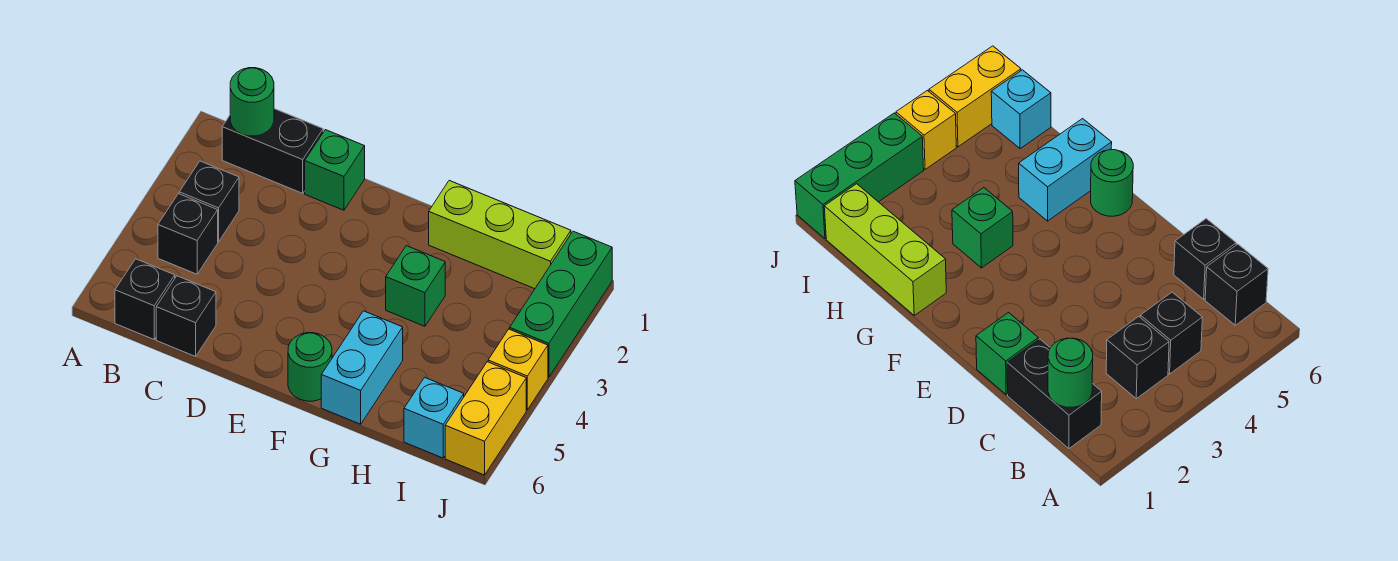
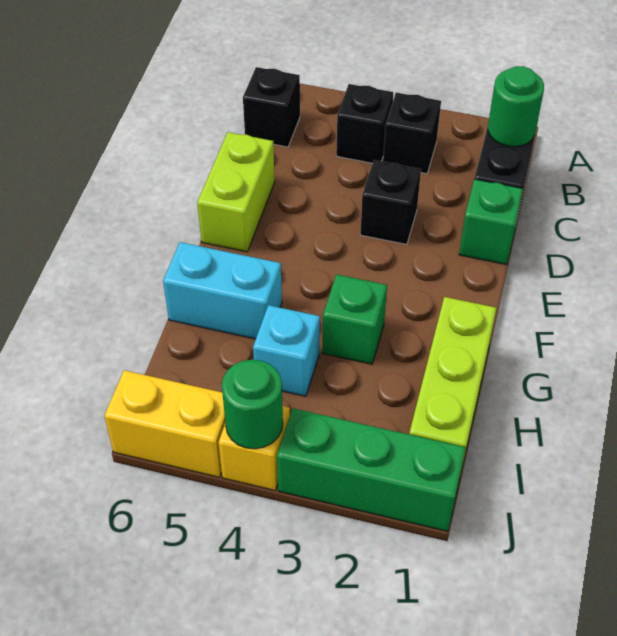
black brick C6 level 1 -> black brick D3 level 1
none -> lime brick D6:E6 level 1
green round brick F6 level 1 -> green round brick J4 level 2
cyan brick I6 level 1 -> cyan brick H4 level 1

